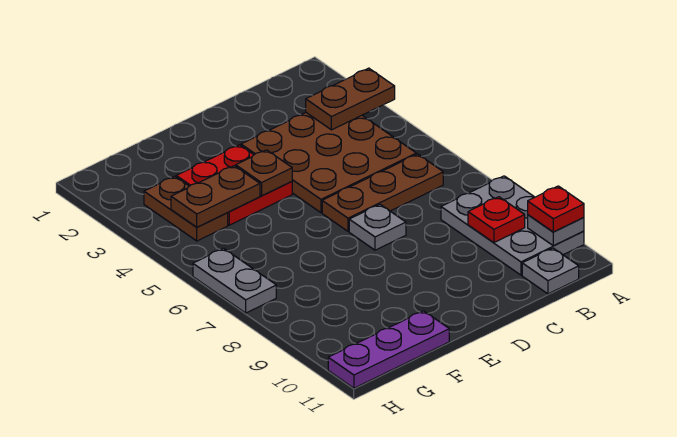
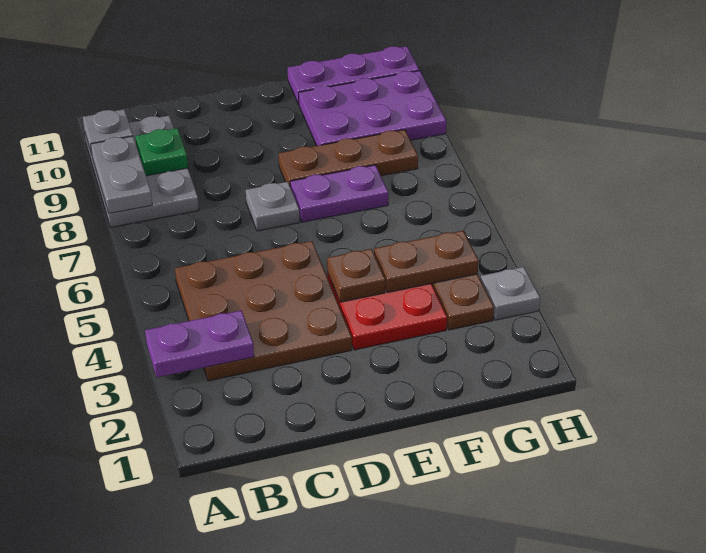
brown plate A3:B3 level 2 -> purple plate A3:B3 level 2
red plate A10 level 3 -> none
brown plate B6:D6 level 1 -> brown plate E8:G8 level 1
red plate B9 level 2 -> green plate B9 level 2
grey plate B11 level 1 -> grey plate H3 level 1
none -> purple plate E7:F7 level 1
none -> purple plate F9:H10 level 1
grey plate H6:H7 level 1 -> grey plate A8:A9 level 2

